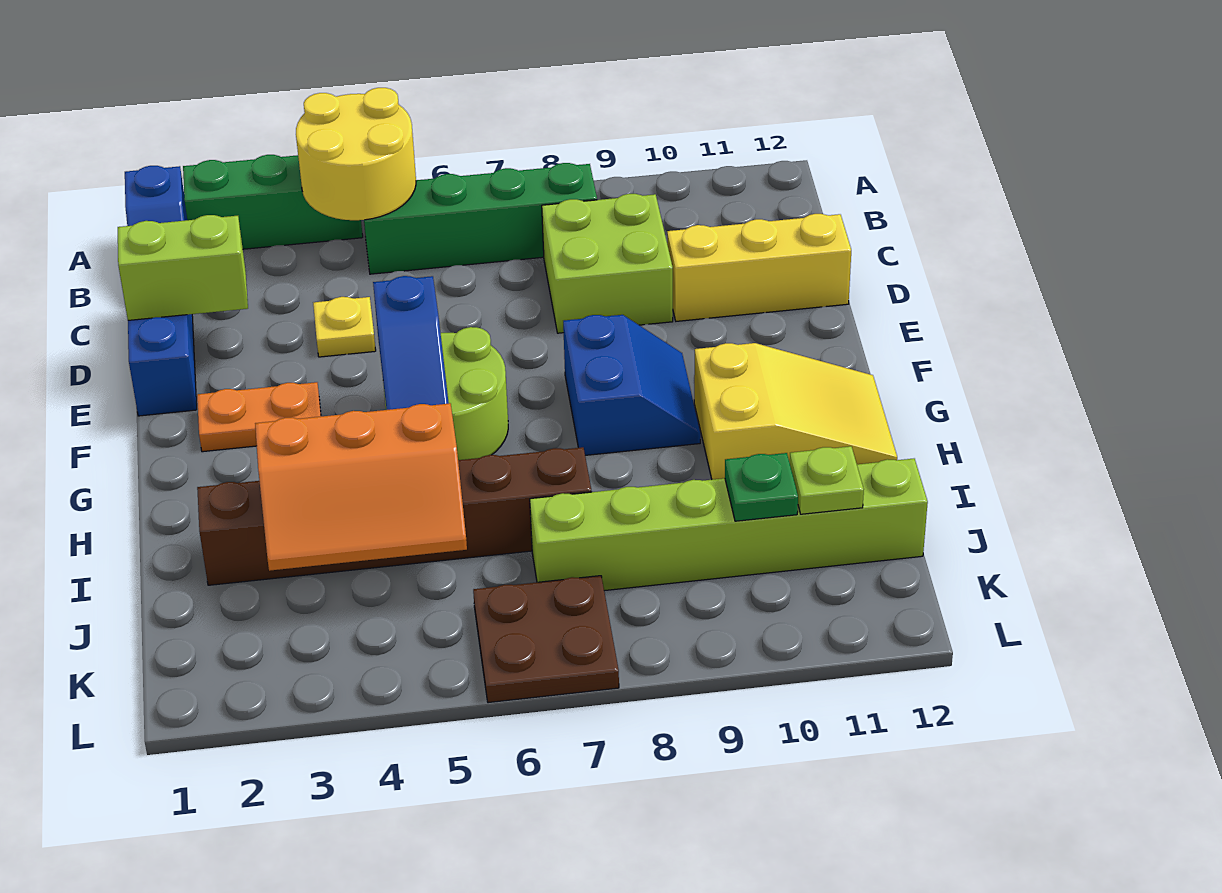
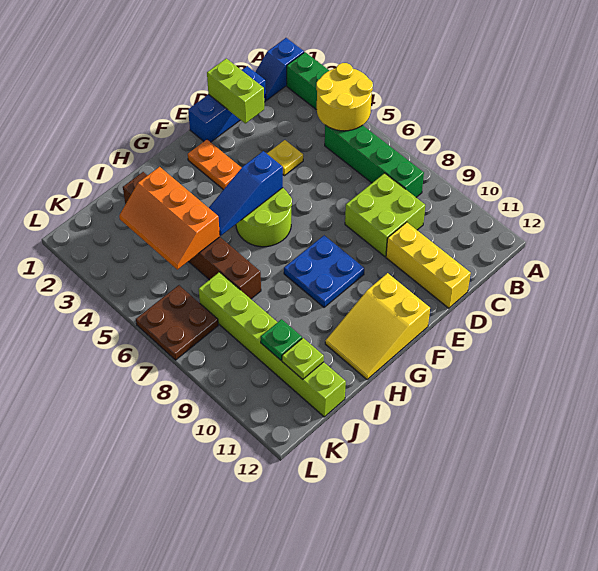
blue slope F8:G9 level 1 top 8 -> blue plate F8:G9 level 1
yellow slope G10:H12 level 1 top 10 -> yellow slope F11:H12 level 1 top F

